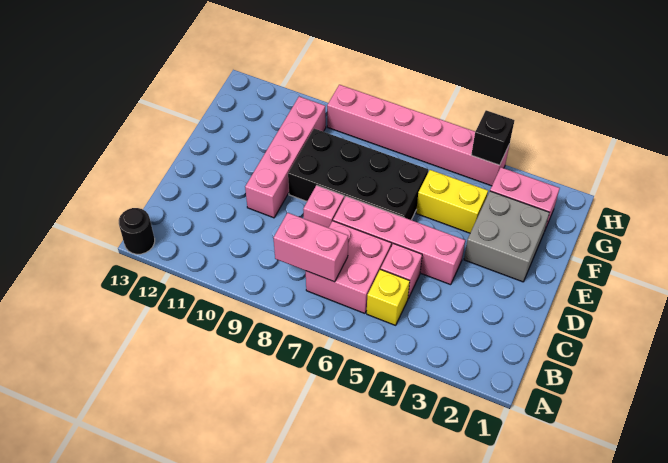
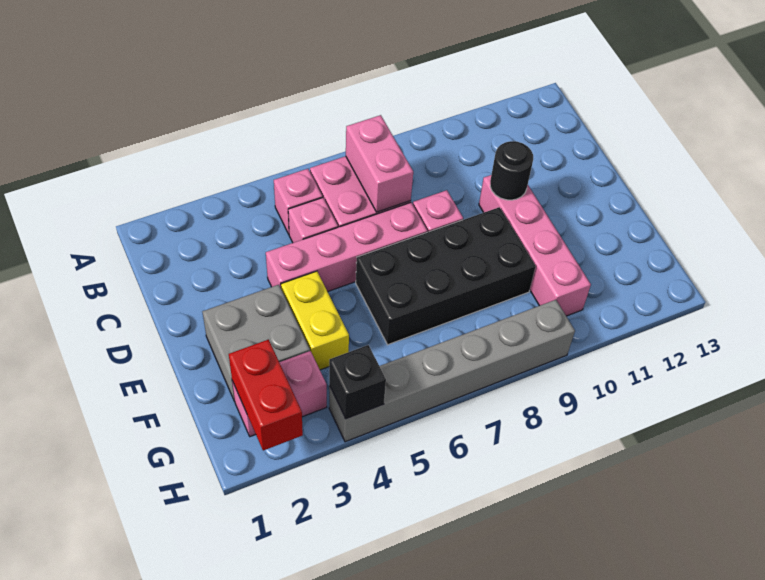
black round brick A13 level 1 -> black round brick D10 level 2
yellow brick B5 level 1 -> pink brick B5 level 1
pink brick B7:B8 level 2 -> pink brick B7:C7 level 2
yellow brick F4:F5 level 1 -> yellow brick E4:F4 level 1
none -> red brick G2:H2 level 2
pink brick H4:H9 level 1 -> grey brick H4:H9 level 1

